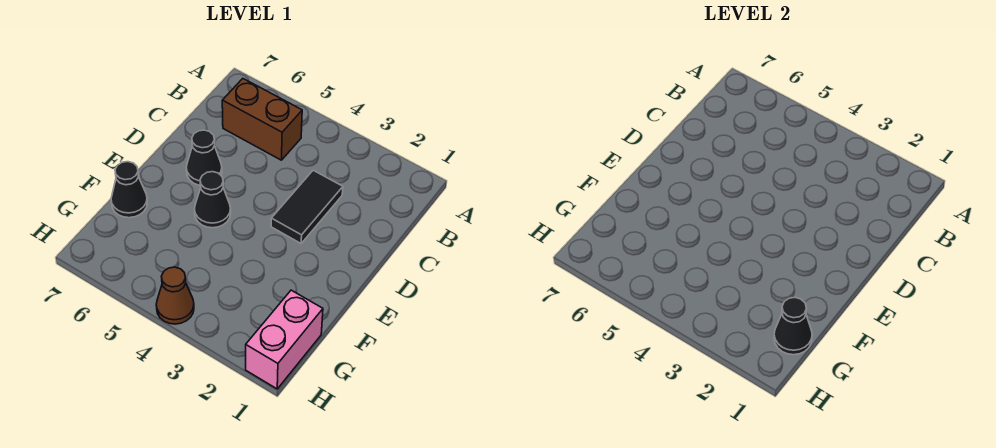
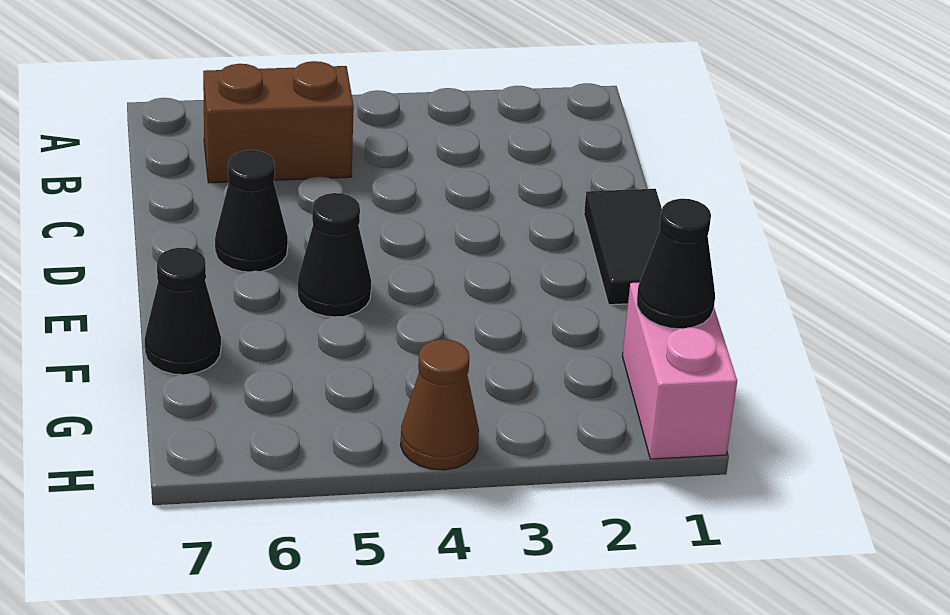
black tile C3:D3 level 1 -> black tile D1:E1 level 1

